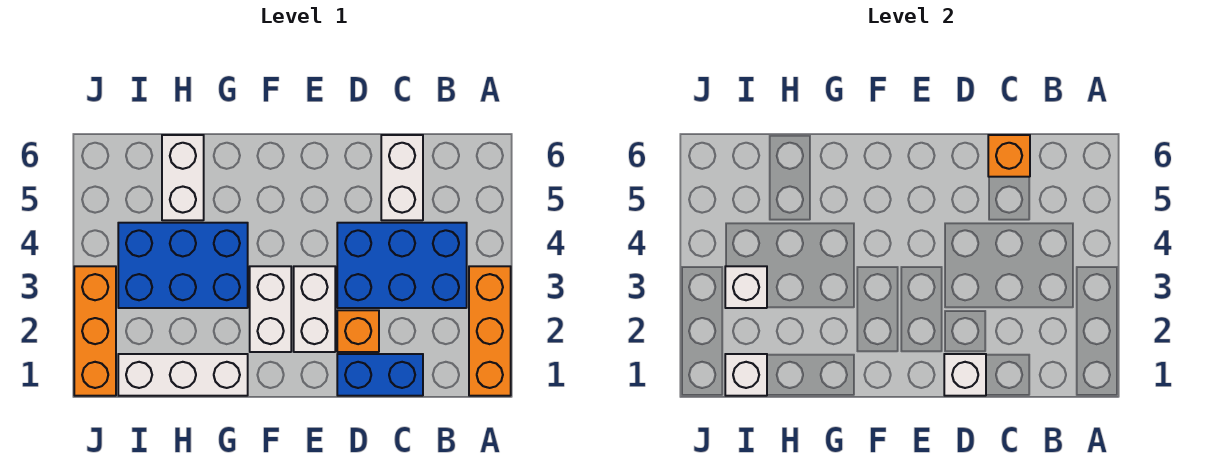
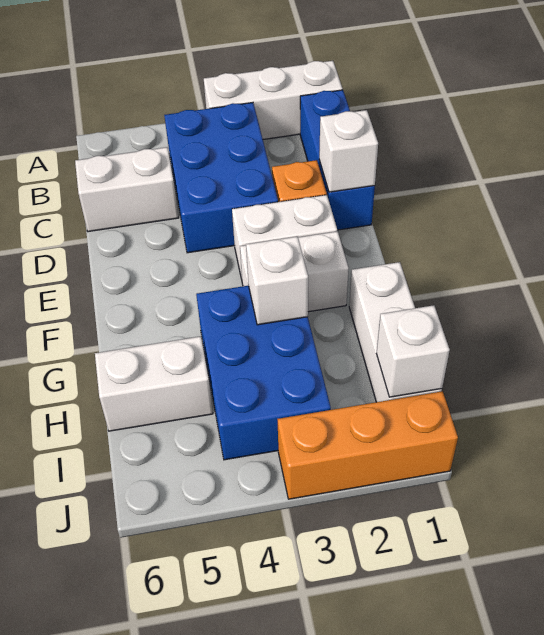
orange brick A1:A3 level 1 -> white brick A1:A3 level 1
blue brick C1:D1 level 1 -> blue brick B1:D1 level 1
orange brick C6 level 2 -> none
white brick I3 level 2 -> white brick G3 level 2

